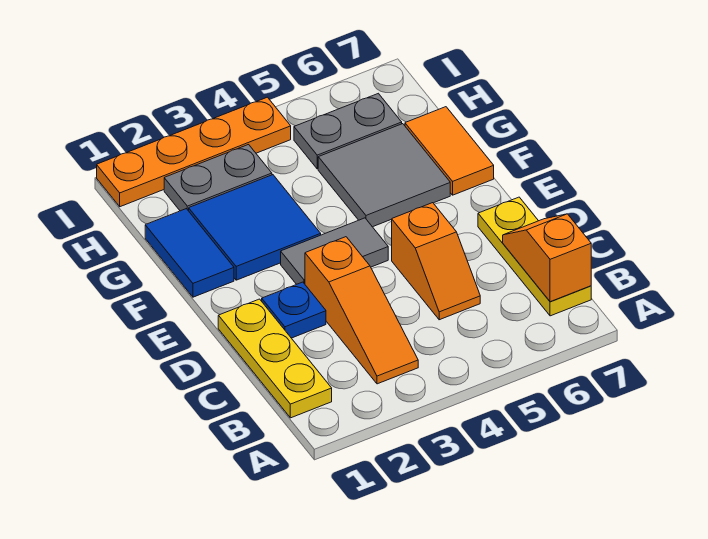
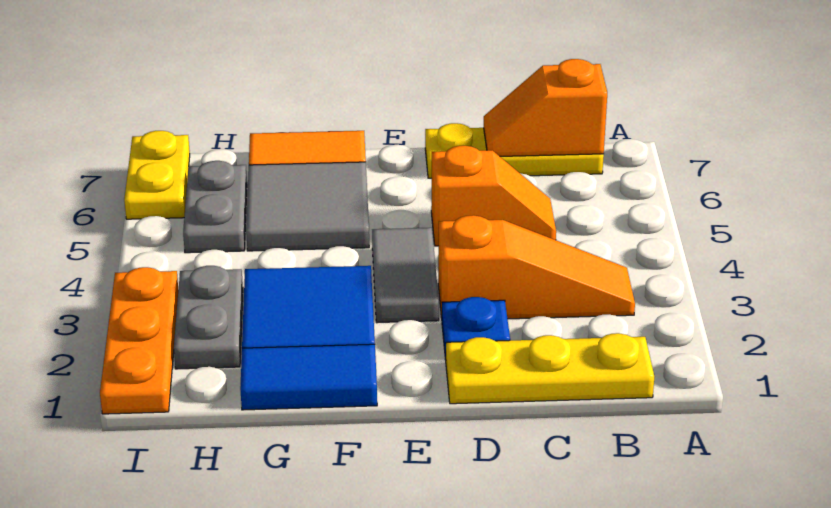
orange plate I1:I4 level 1 -> orange plate I1:I3 level 1
none -> yellow plate I6:I7 level 1

